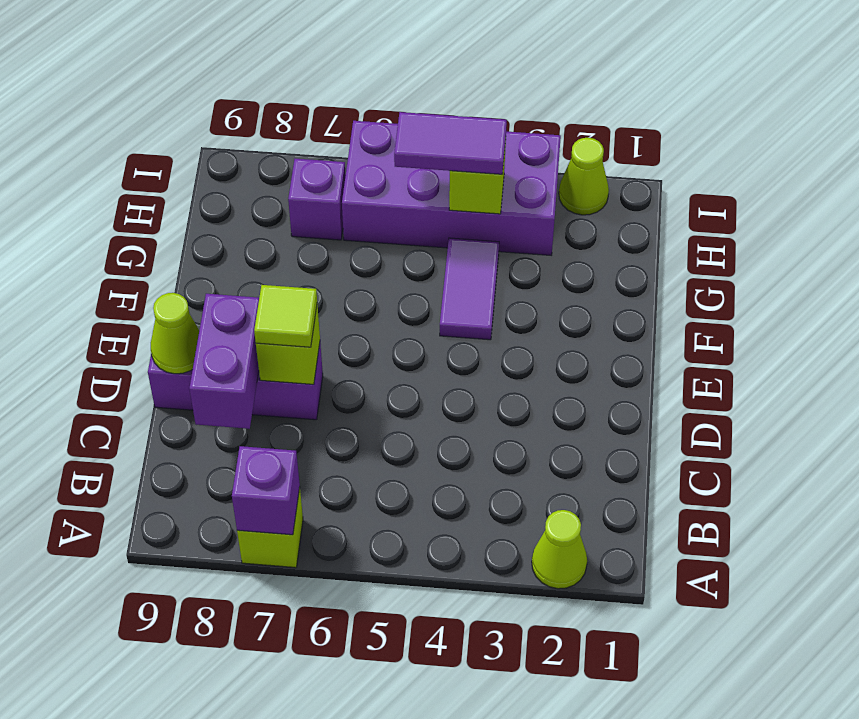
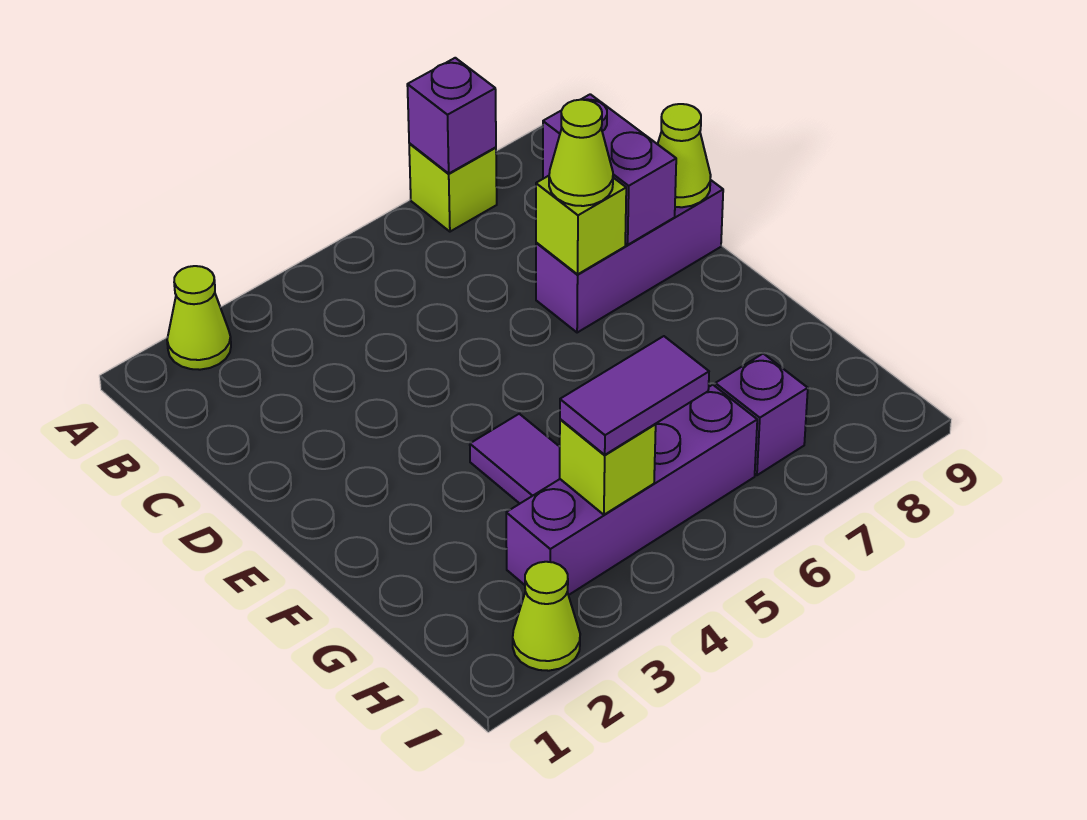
lime tile D7 level 3 -> lime cone D7 level 3
purple brick H3:I6 level 1 -> purple brick H3:H6 level 1

